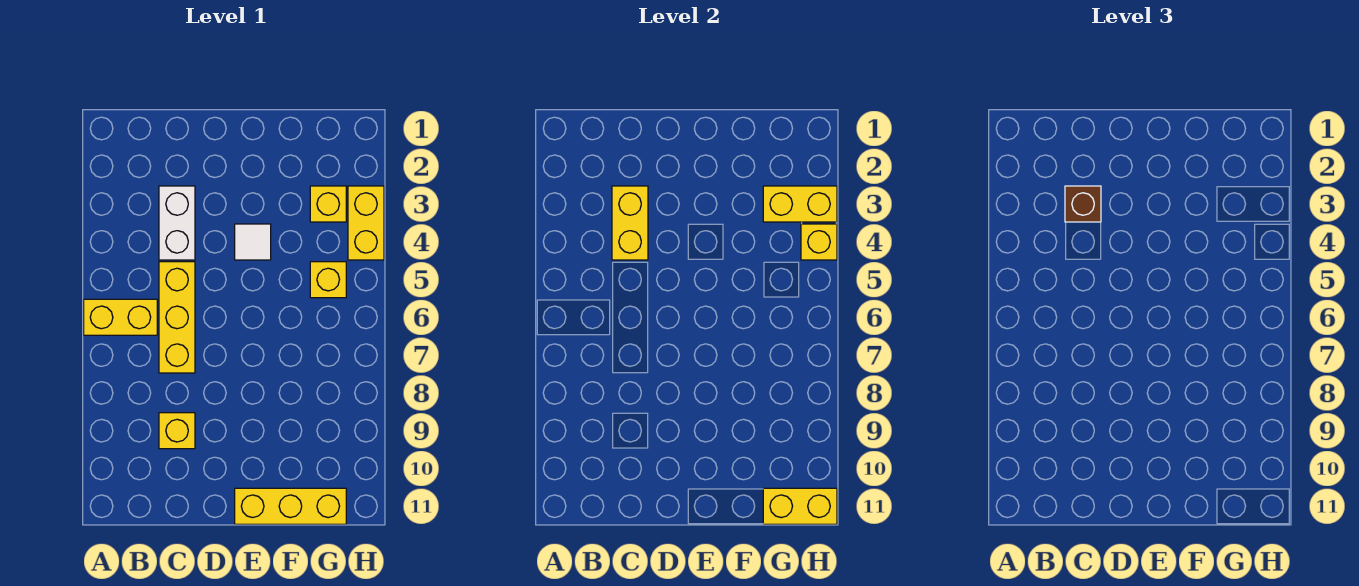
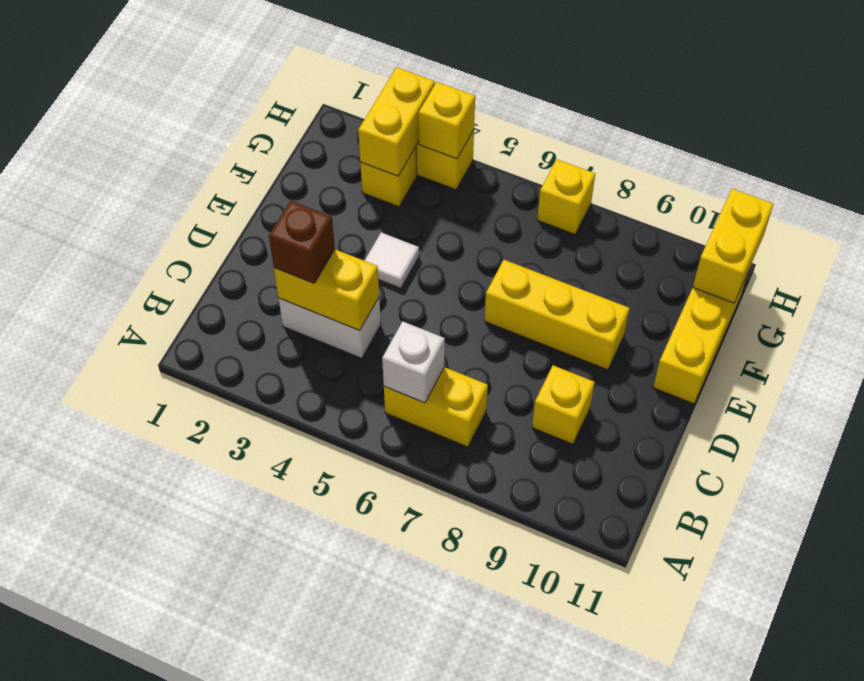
yellow brick A6:B6 level 1 -> yellow brick B6:B7 level 1
none -> white brick B6 level 2
yellow brick C5:C7 level 1 -> yellow brick E7:E9 level 1
yellow brick G5 level 1 -> yellow brick H7 level 1

